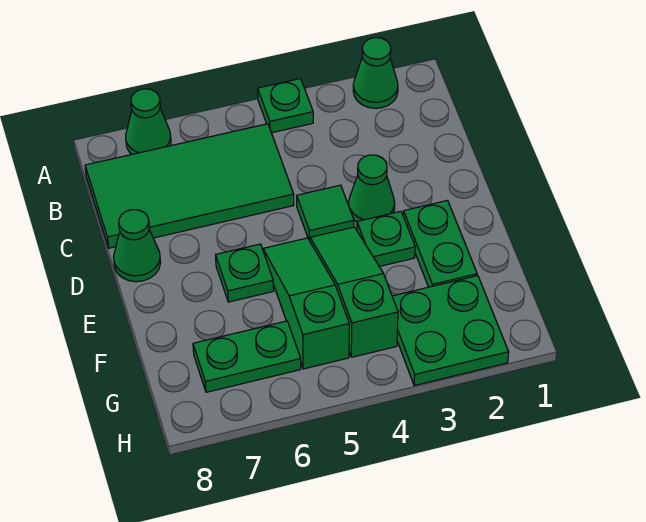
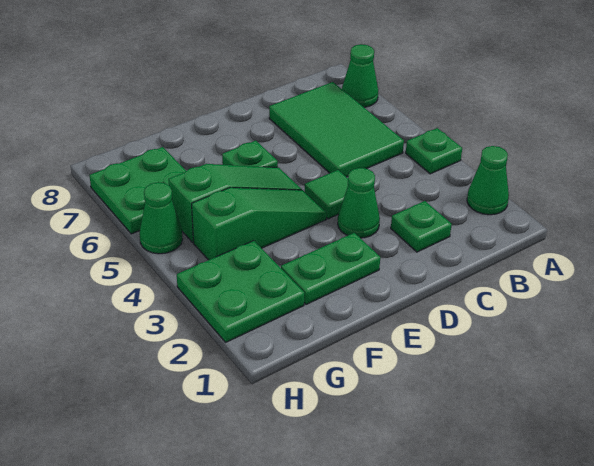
green tile B5:C8 level 1 -> green tile B5:C7 level 1
green cone D8 level 1 -> green cone H5 level 1
green plate E3 level 1 -> green plate C2 level 1
green plate G6:G7 level 1 -> green plate G6:H7 level 1

